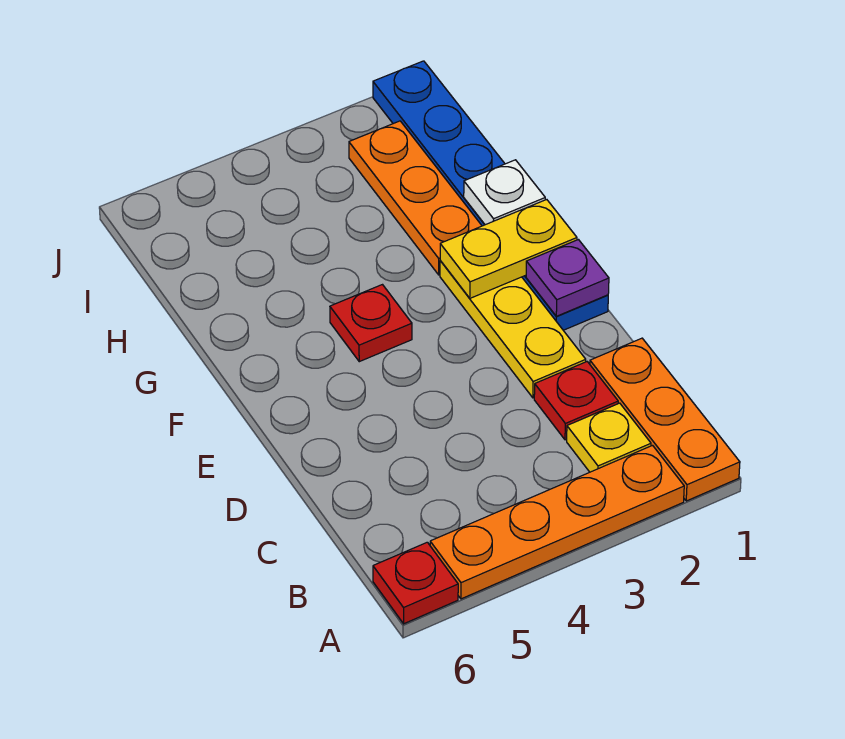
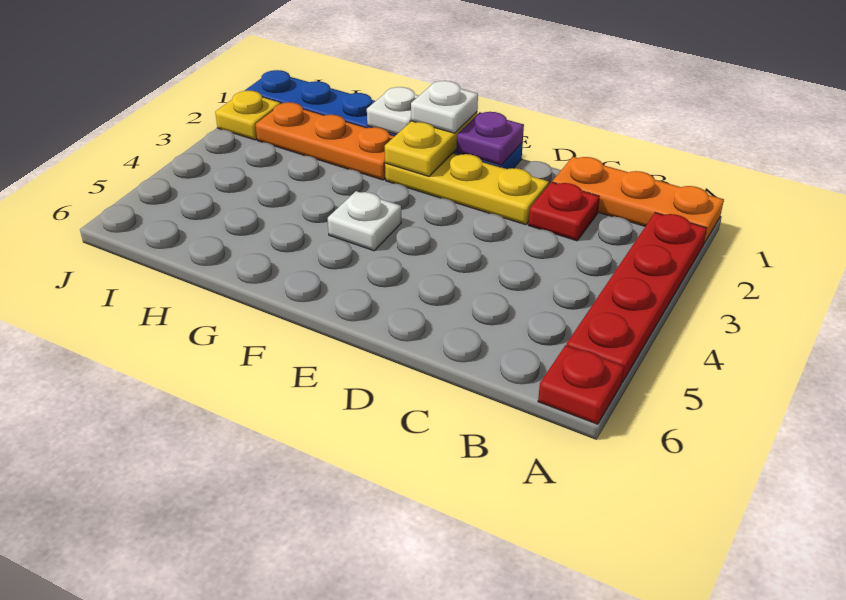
orange plate A2:A5 level 1 -> red plate A2:A5 level 1
yellow plate B2 level 1 -> yellow plate J2 level 1
none -> white plate F1 level 3
red plate F4 level 1 -> white plate F4 level 1

